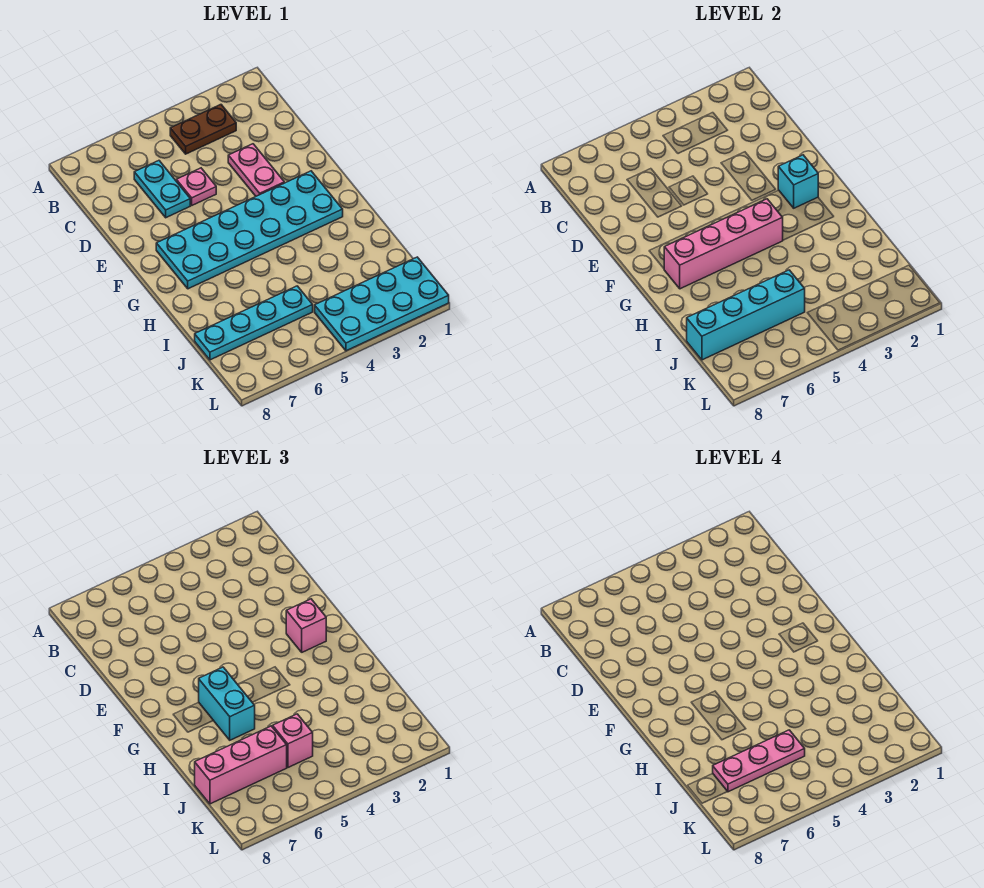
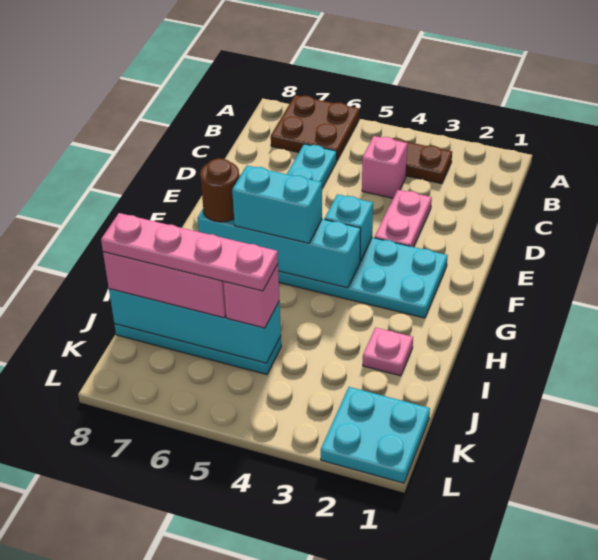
none -> brown plate A6:B7 level 1
pink plate D5 level 1 -> pink plate I2 level 1
cyan brick F2 level 2 -> cyan brick F4 level 2
pink brick F2 level 3 -> pink brick C4 level 1
pink brick G4:G7 level 2 -> cyan brick G4:G7 level 2
cyan brick G6:H6 level 3 -> cyan brick G5:G6 level 3
none -> brown round brick G7 level 3
pink plate J5:J7 level 4 -> pink plate J5:J8 level 4
cyan plate K1:L4 level 1 -> cyan plate K1:L2 level 1

